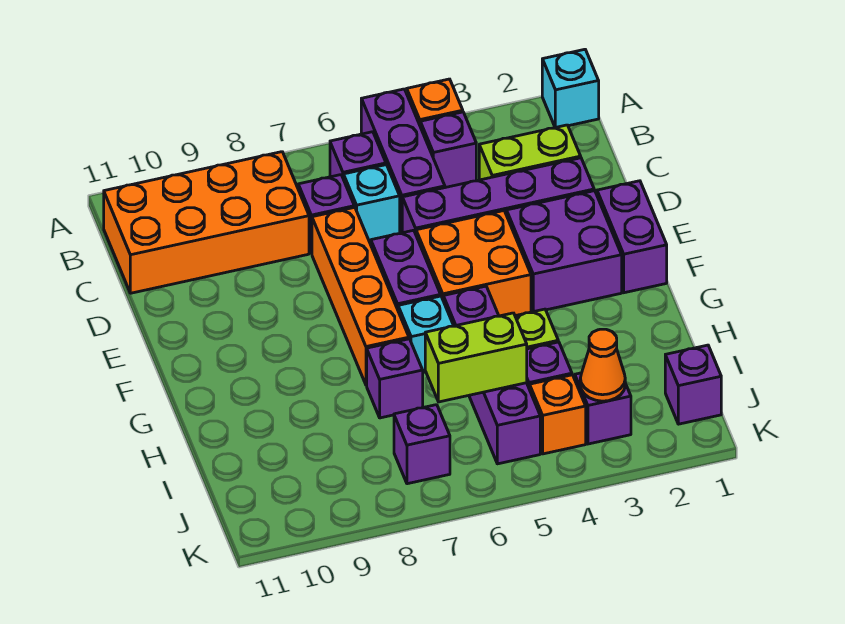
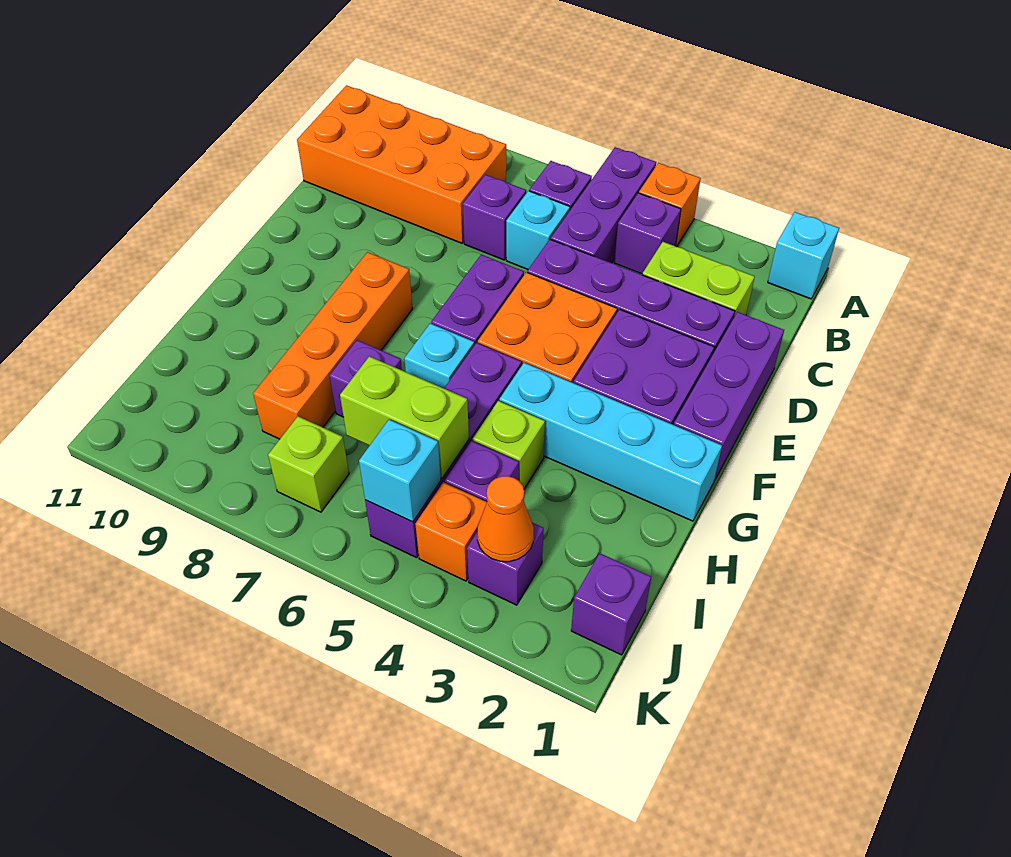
orange brick D7:G7 level 1 -> orange brick F8:I8 level 1
purple brick E1:F1 level 1 -> purple brick D1:F1 level 1
none -> cyan brick G1:G4 level 1
none -> cyan brick J5 level 2
purple brick J7 level 1 -> lime brick J7 level 1

